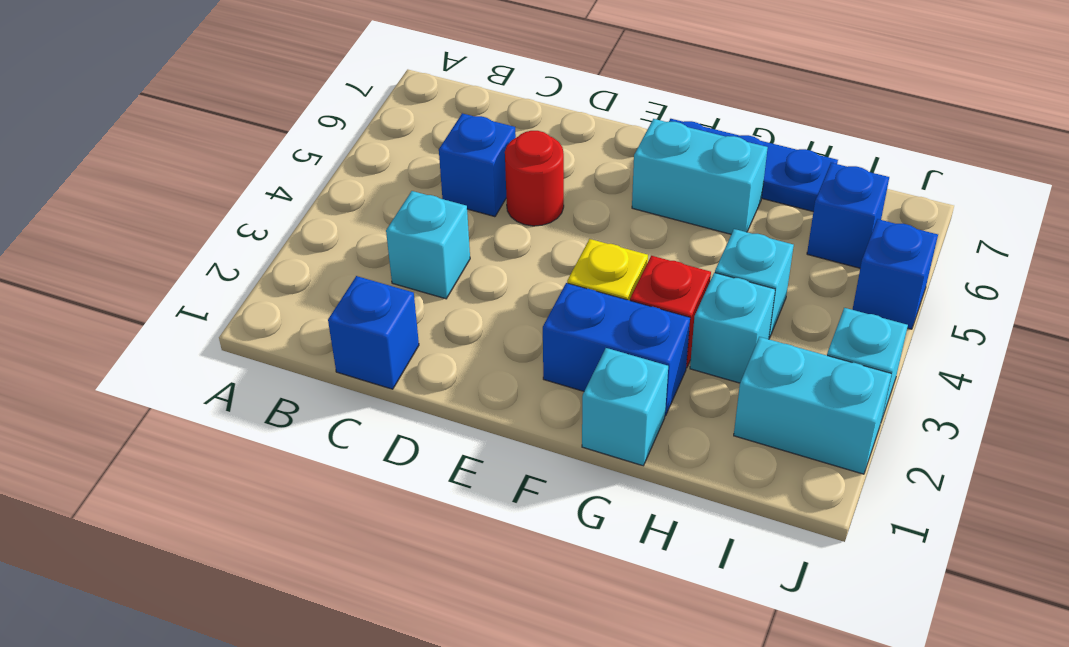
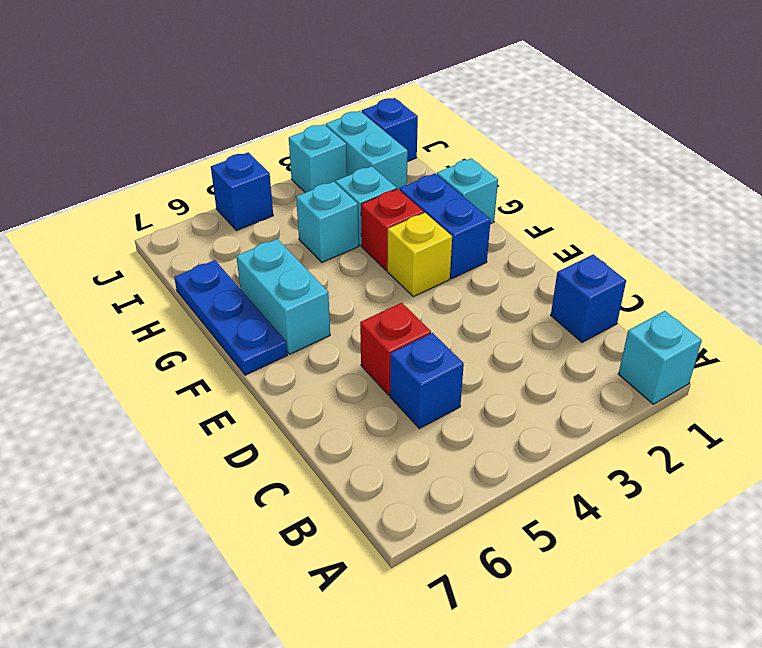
cyan brick C3 level 1 -> cyan brick A1 level 1
red round brick D5 level 1 -> red brick D5 level 1
blue brick I6 level 1 -> blue brick J1 level 1

